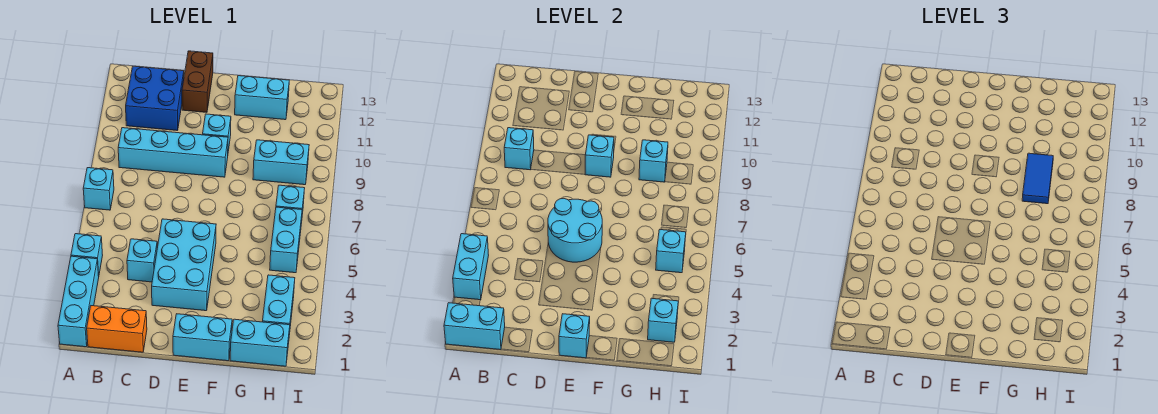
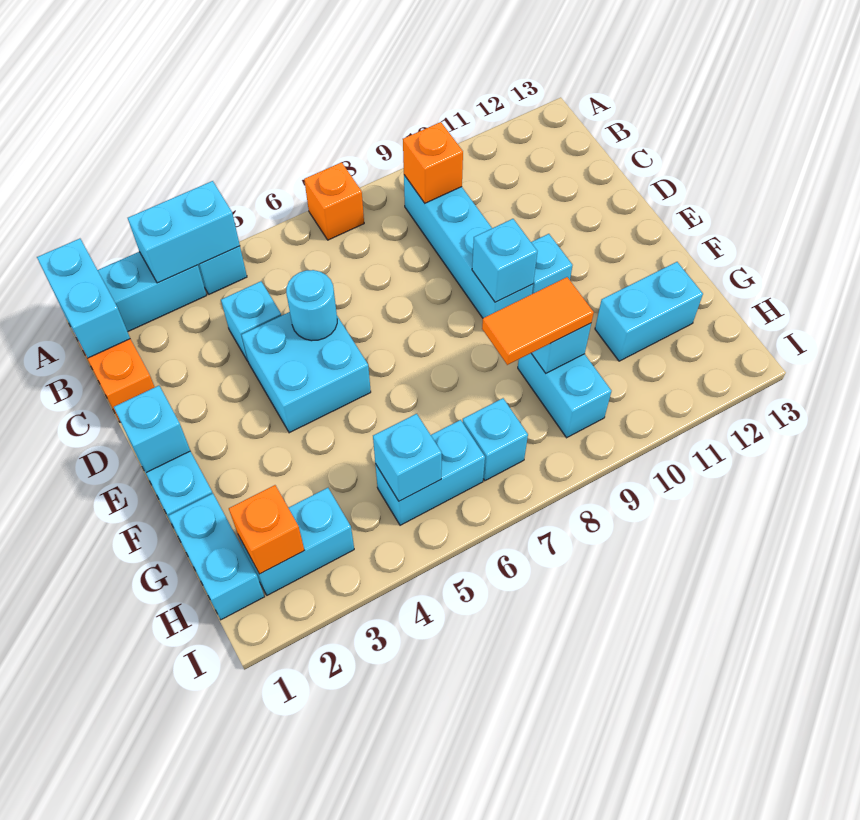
cyan brick A7 level 1 -> orange brick A7 level 1
cyan brick B9 level 2 -> orange brick B9 level 2
blue brick B11:C12 level 1 -> none
cyan brick D3:E5 level 1 -> cyan brick D4:E5 level 1
cyan round brick D5:E6 level 2 -> cyan round brick D5 level 2
brown brick D12:D13 level 1 -> none
cyan brick F12:G12 level 1 -> cyan brick G11:G12 level 1
blue tile G8:G9 level 3 -> orange tile G8:G9 level 3
cyan brick H2 level 2 -> orange brick H2 level 2

